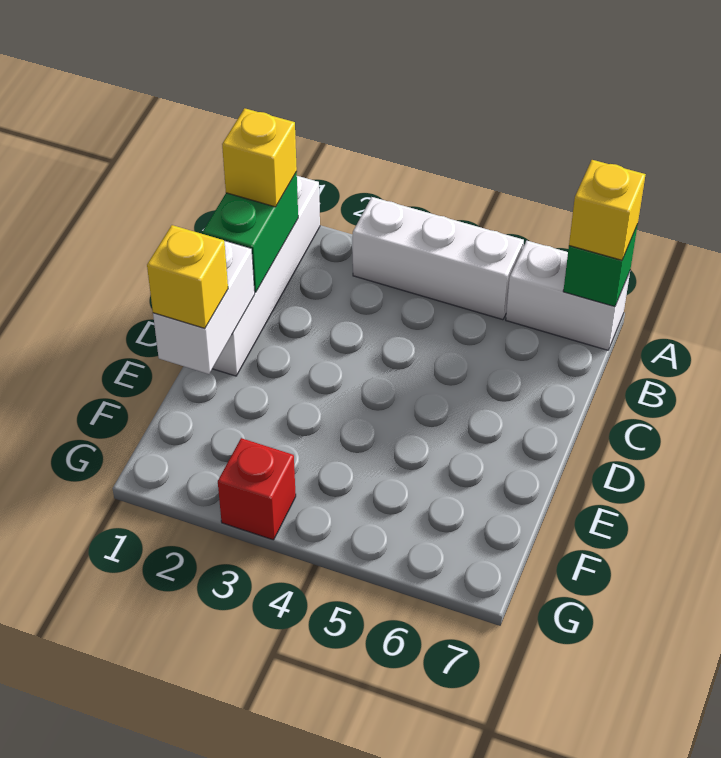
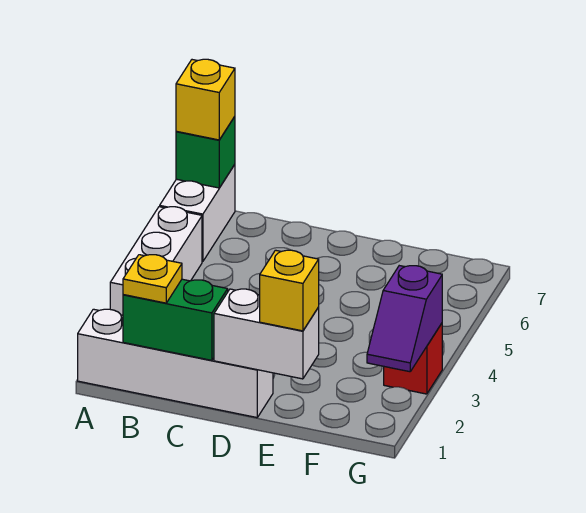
yellow brick B1 level 3 -> yellow plate B1 level 3
none -> purple slope G2:G3 level 2 top 3

